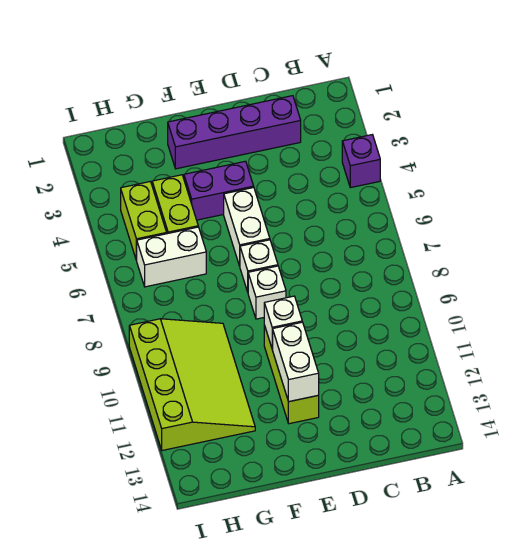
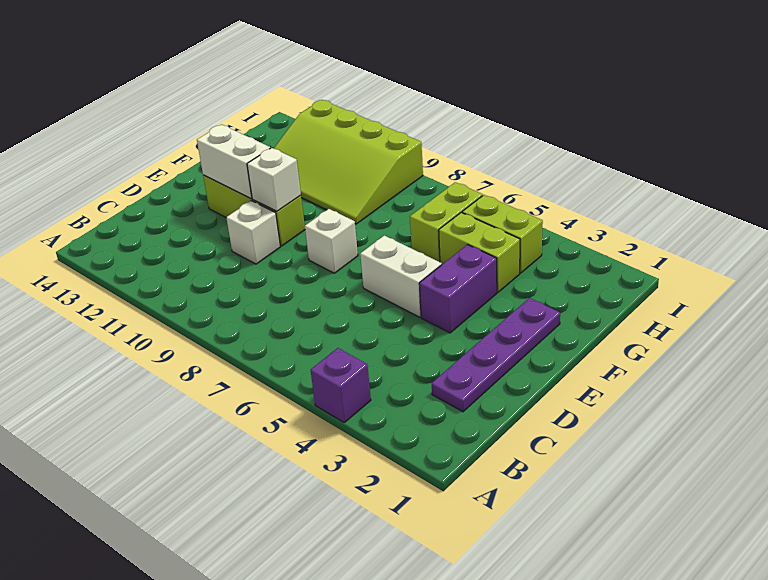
purple brick C2:F2 level 1 -> purple plate C2:F2 level 1
white brick E7 level 1 -> white brick D10 level 1
white brick G6:H6 level 1 -> lime brick G6:H6 level 1

